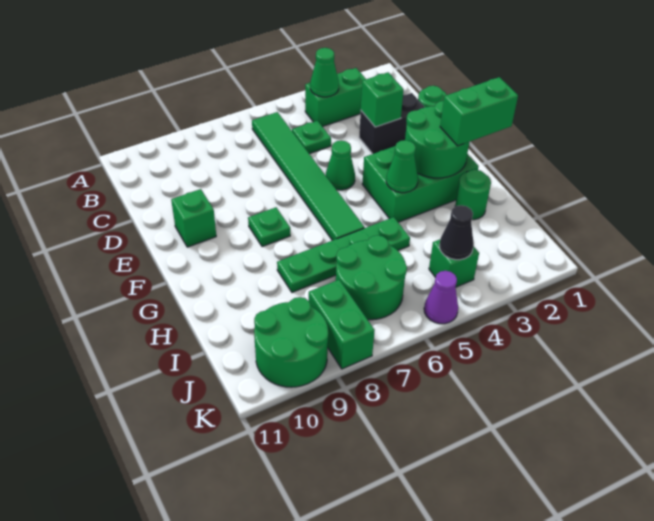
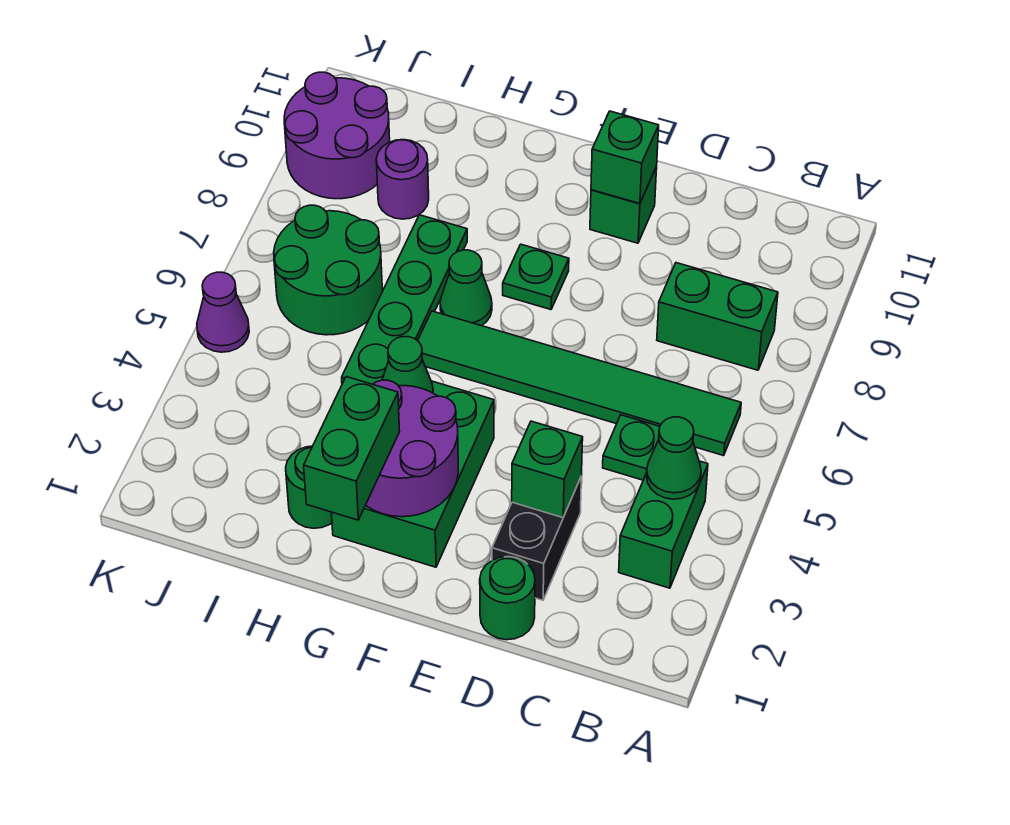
green cone E5 level 1 -> green cone G7 level 1
green round brick F2:G3 level 2 -> purple round brick F2:G3 level 2
none -> purple round brick I9 level 1
green brick J4 level 1 -> green brick E10 level 2
black cone J4 level 2 -> none
green brick J8:K8 level 1 -> green brick B8:C8 level 1
green round brick J9:K10 level 1 -> purple round brick J9:K10 level 1

